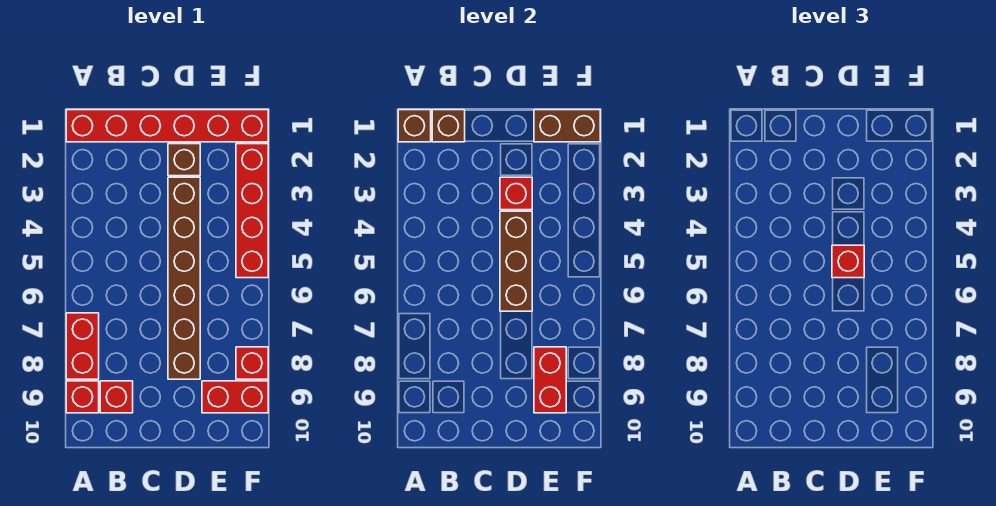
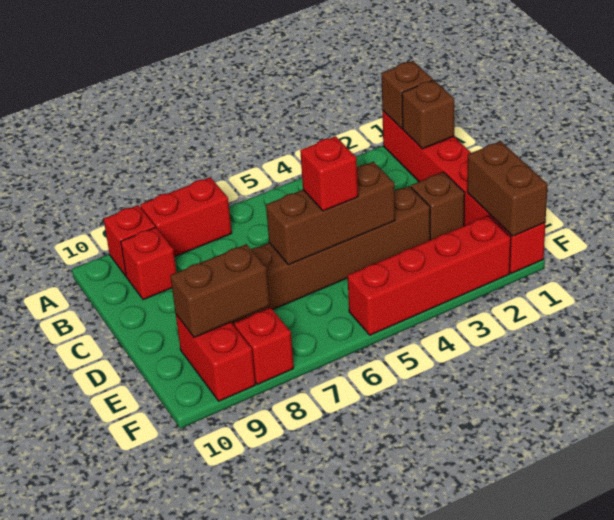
red brick D3 level 2 -> none
red brick E8:E9 level 2 -> brown brick E8:E9 level 2

